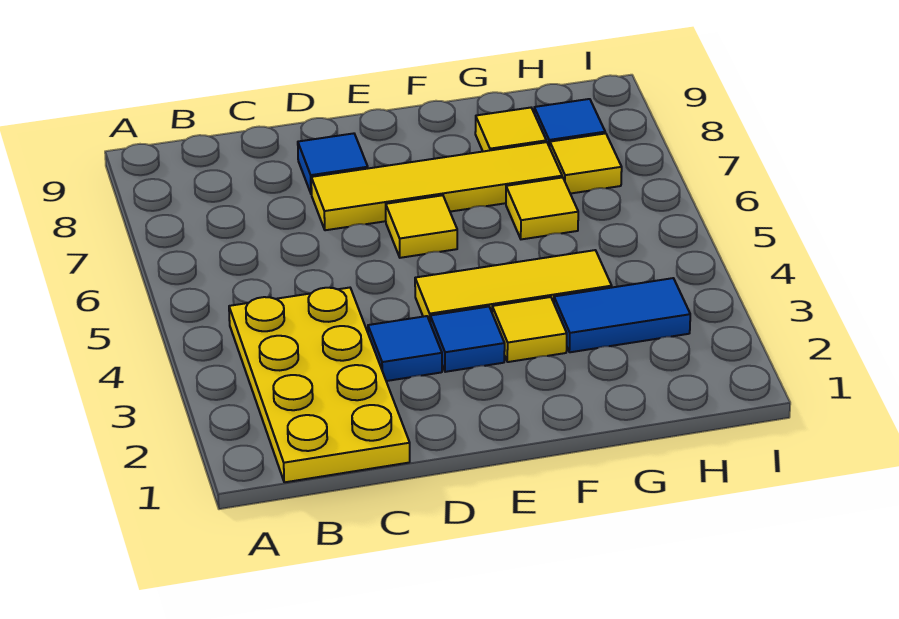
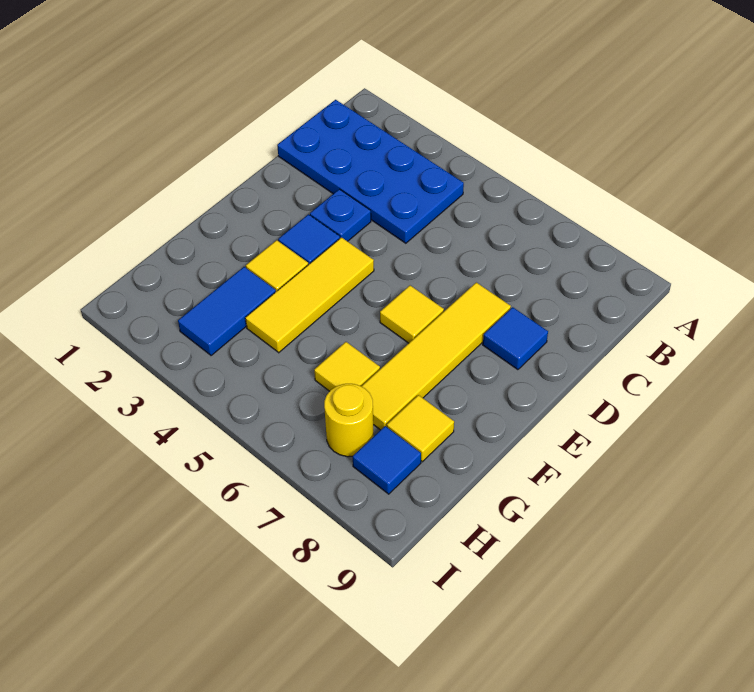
yellow plate B1:C4 level 1 -> blue plate B1:C4 level 1
blue tile D3 level 1 -> blue plate D3 level 1
yellow tile H7 level 1 -> yellow round brick H7 level 1

